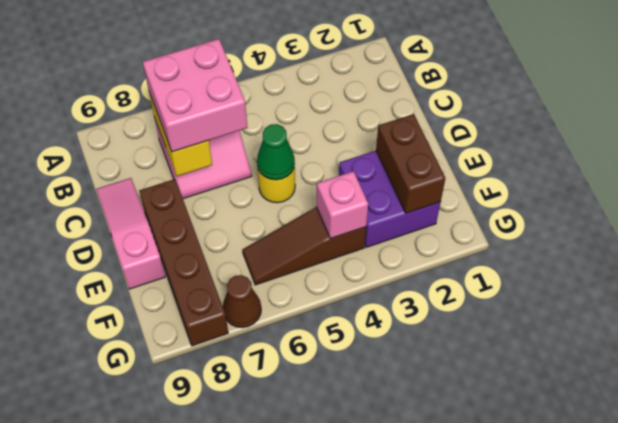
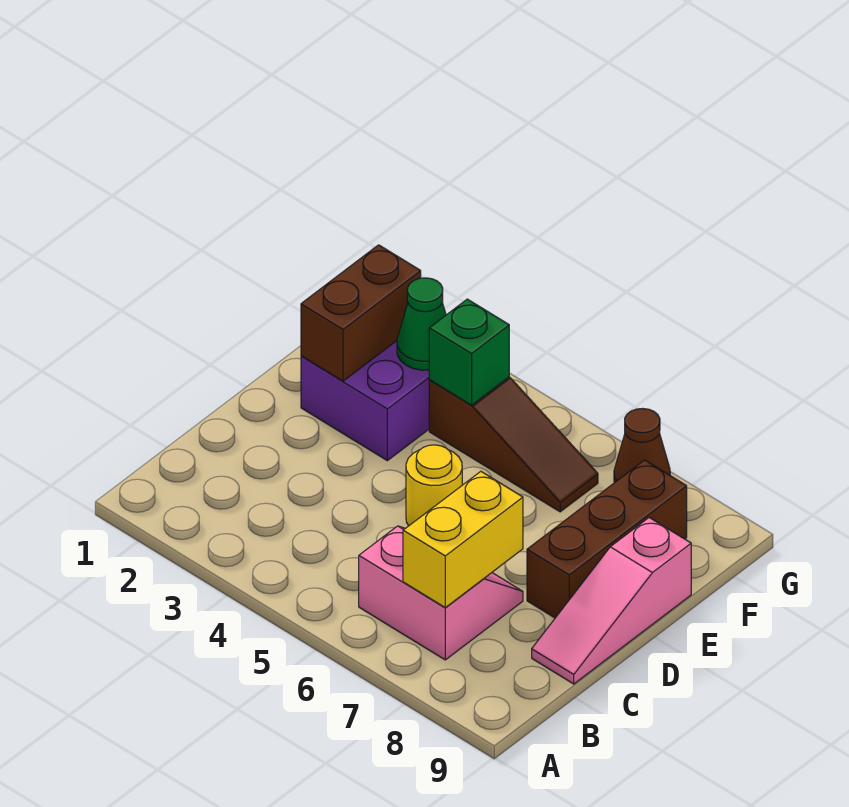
pink brick B6:C7 level 3 -> none
green cone D5 level 2 -> green cone F3 level 2
brown brick D8:G8 level 1 -> brown brick D8:F8 level 1
pink brick F4 level 2 -> green brick F4 level 2

